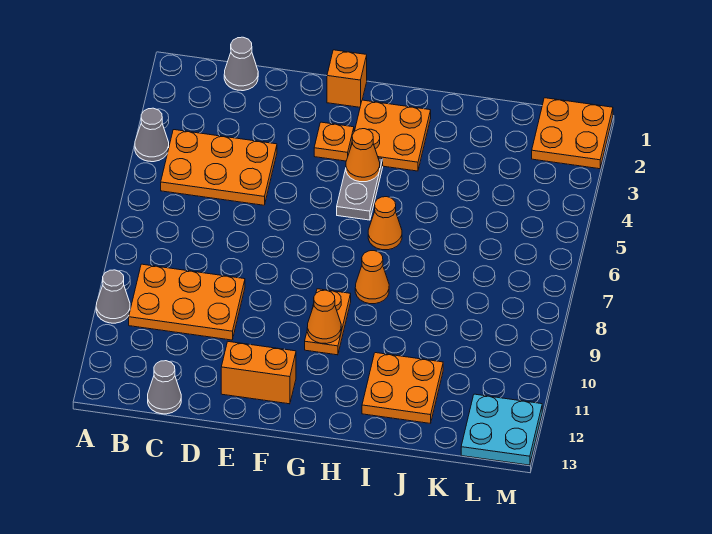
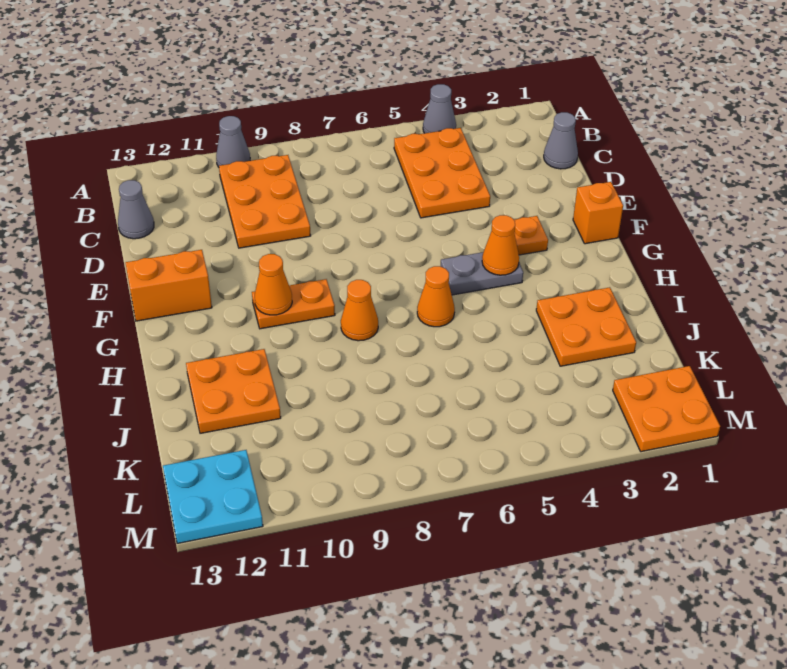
orange brick E12:F12 level 1 -> orange brick F12:F13 level 1
orange plate G2:H3 level 1 -> orange plate I2:J3 level 1

